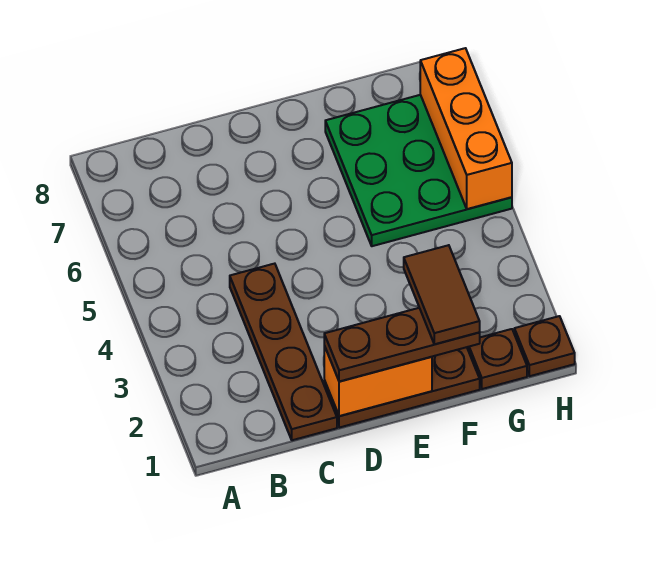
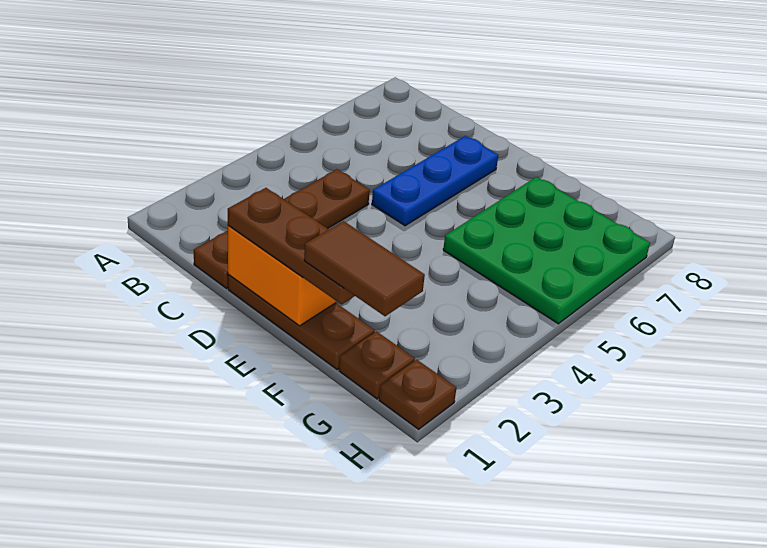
none -> blue plate D5:D7 level 1
brown tile F1:F2 level 4 -> brown tile F1:G1 level 4
orange brick H5:H7 level 2 -> none

